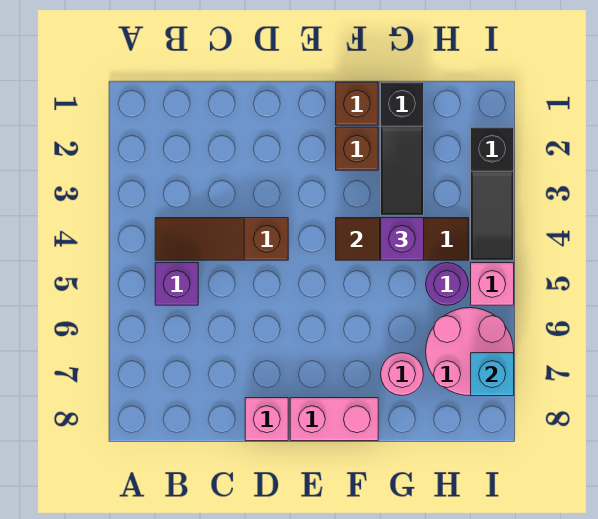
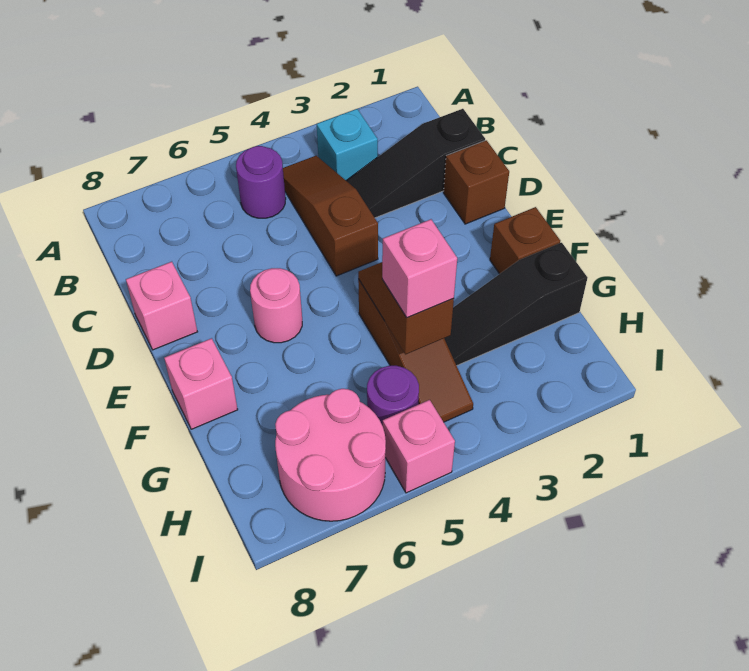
purple brick B5 level 1 -> purple round brick B5 level 1
pink brick E8:F8 level 1 -> pink brick F8 level 1
brown brick F2 level 1 -> brown brick D1 level 1
purple brick G4 level 3 -> pink brick G4 level 3
pink round brick G7 level 1 -> pink round brick E6 level 1
black slope I2:I4 level 1 top 2 -> black slope C1:C3 level 1 top 1
cyan brick I7 level 2 -> cyan brick B3 level 1

